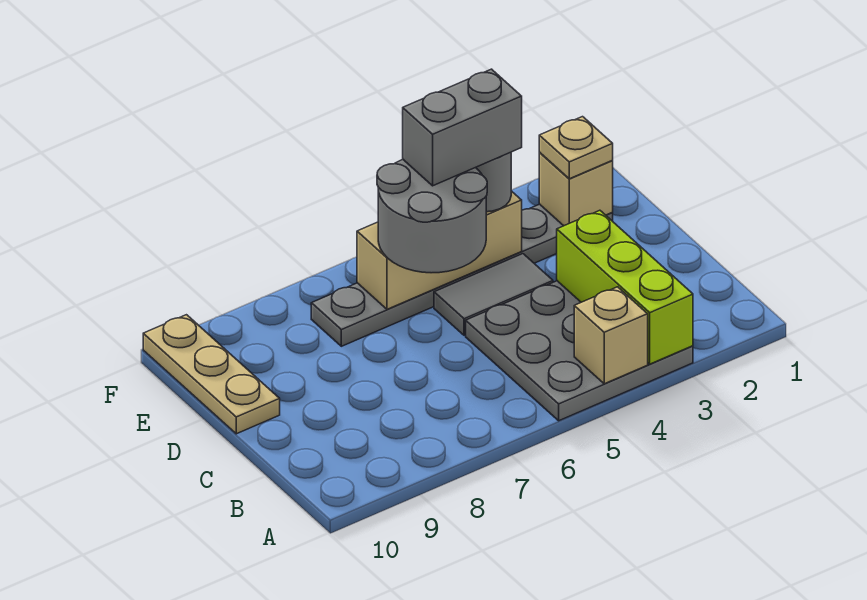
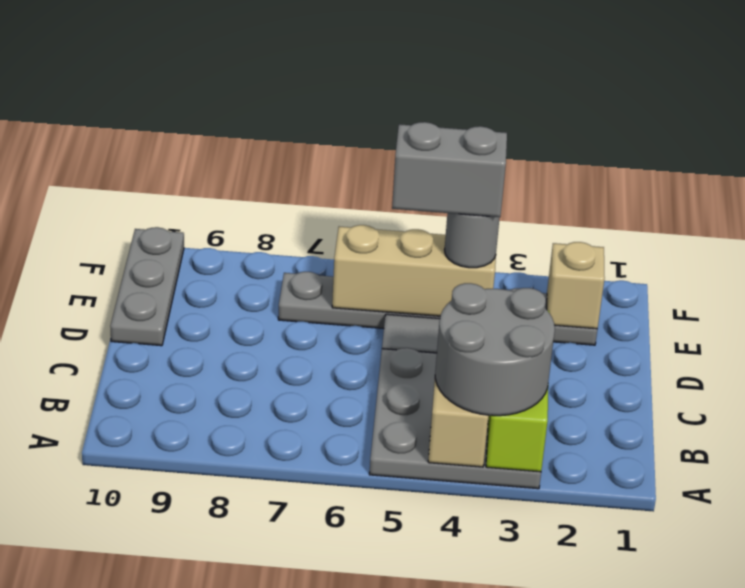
grey round brick D5:E6 level 3 -> grey round brick A3:B4 level 3
tan plate D10:F10 level 1 -> grey plate D10:F10 level 1
tan plate E2 level 3 -> none

